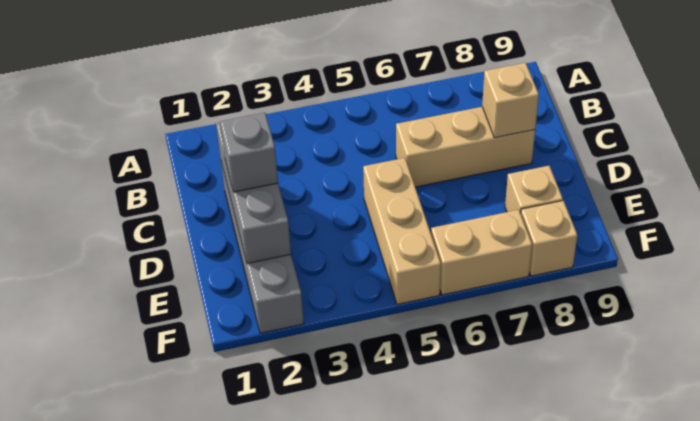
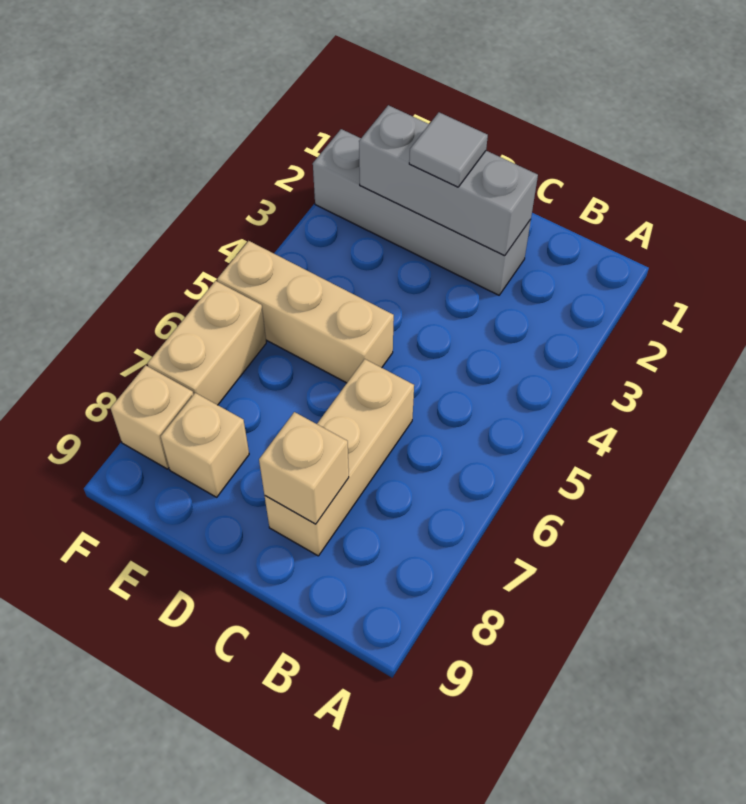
grey brick D2 level 3 -> grey tile D2 level 3

